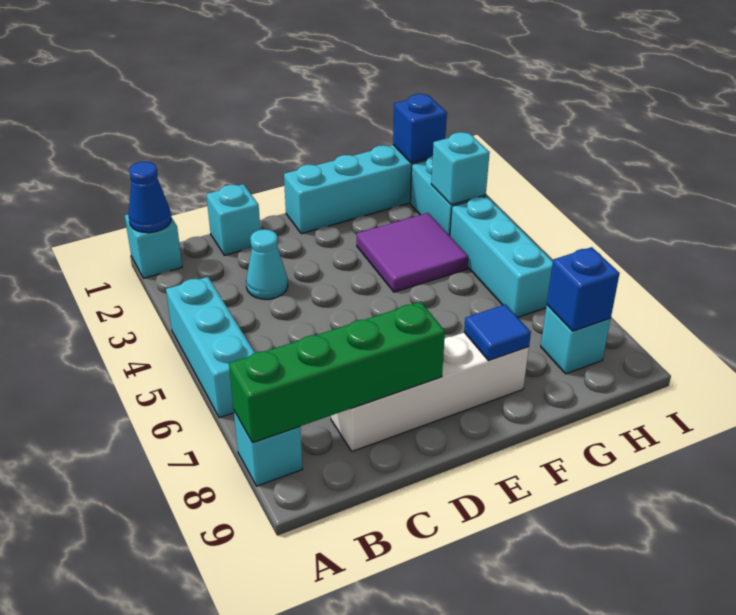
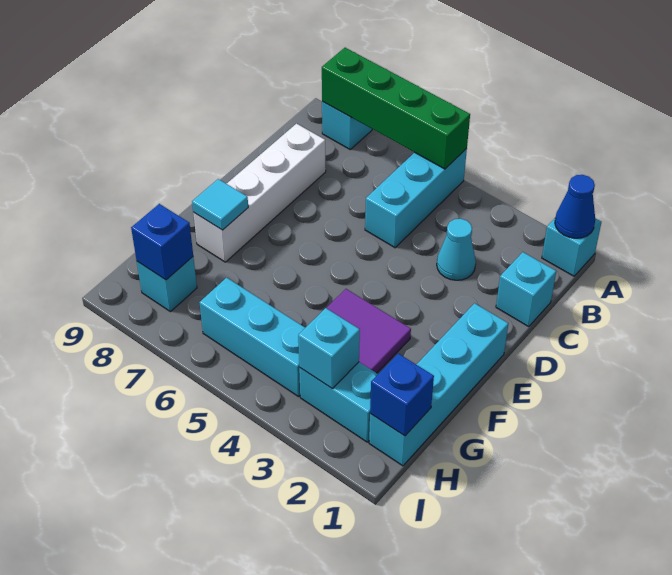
cyan brick A4:A6 level 1 -> cyan brick A5:C5 level 1
green brick A8:D8 level 2 -> green brick A5:A8 level 2
blue tile F8 level 2 -> cyan tile F8 level 2

